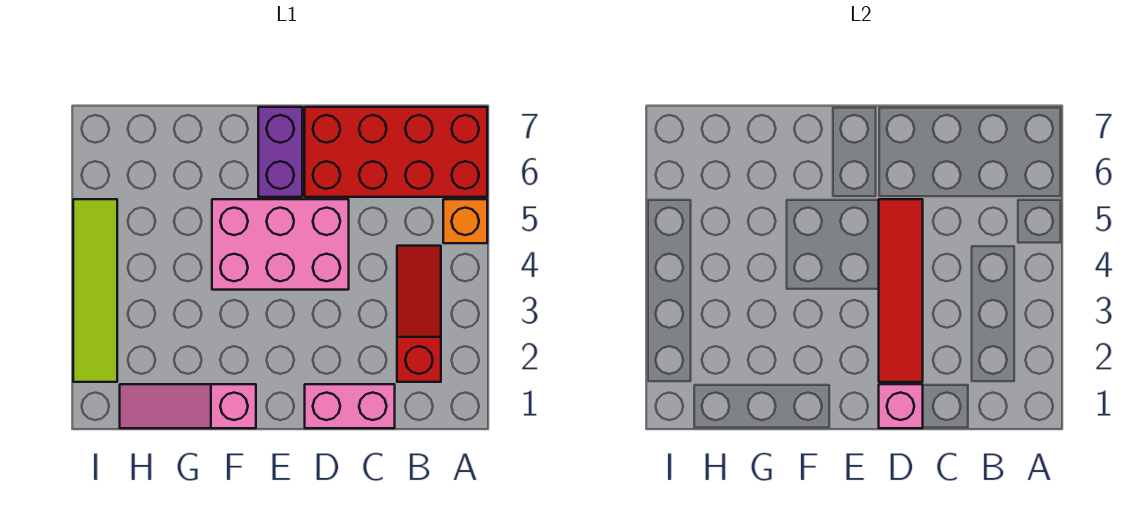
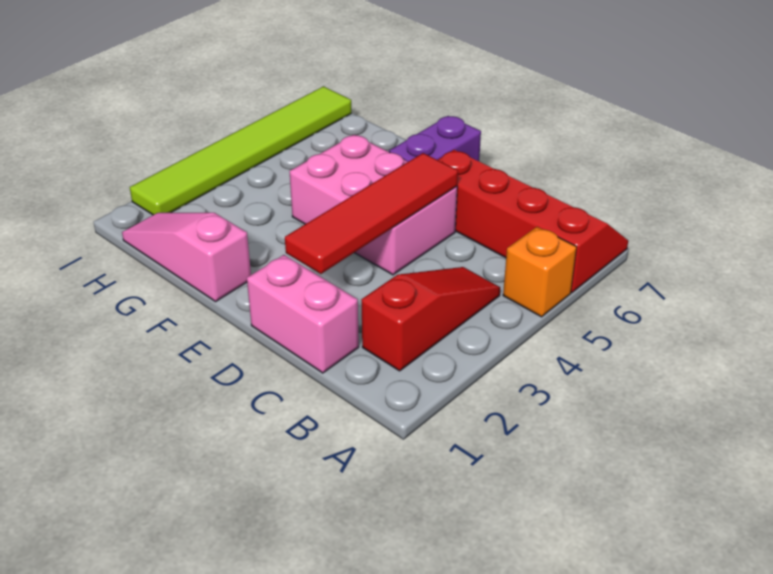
red brick A6:D7 level 1 -> red slope A6:D7 level 1 top 6
pink brick D1 level 2 -> none
lime tile I2:I5 level 1 -> lime tile I2:I7 level 1

